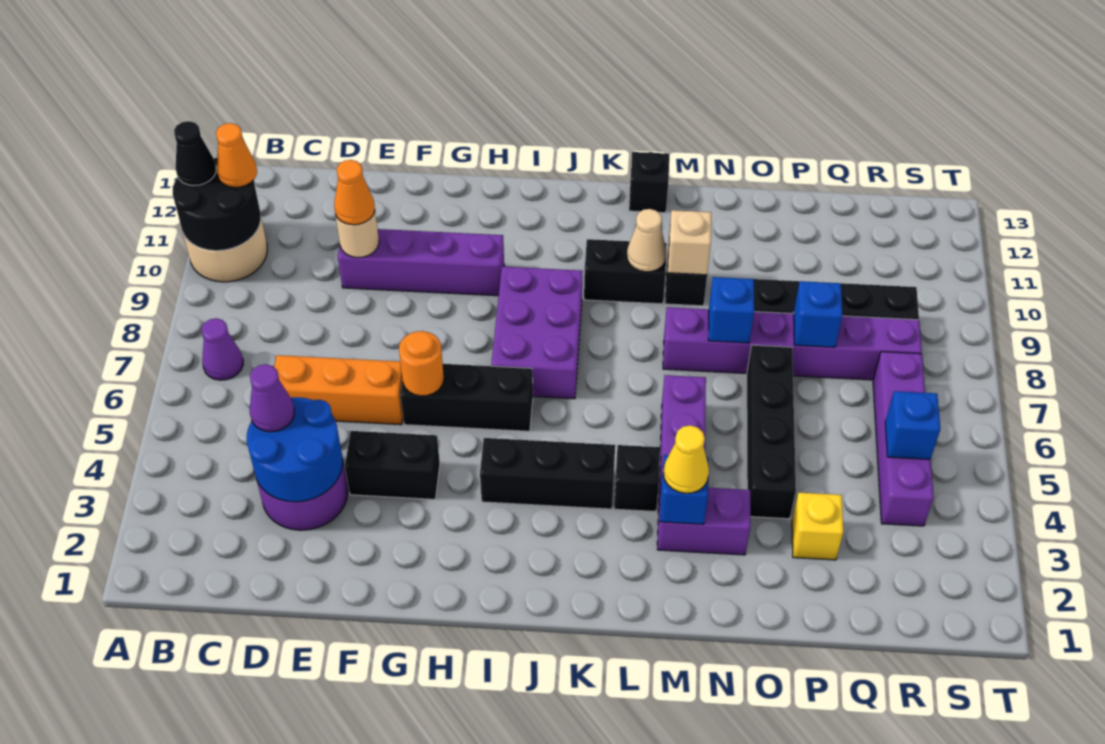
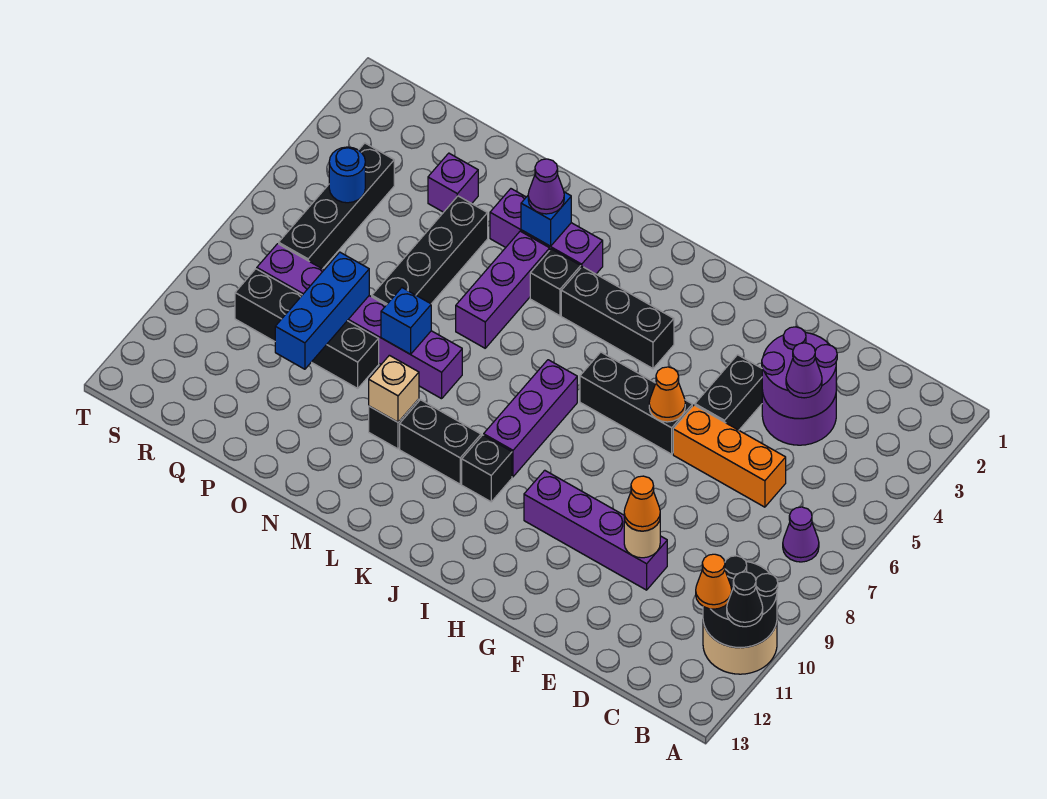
blue round brick D3:E4 level 2 -> purple round brick D3:E4 level 2
black brick F4:G4 level 1 -> black brick F4:F5 level 1
orange round brick G6 level 2 -> orange cone G6 level 2
purple brick I7:J9 level 1 -> purple brick J7:J9 level 1
tan cone L10 level 2 -> none
black brick L13 level 1 -> black brick J10 level 1
purple brick M3:N3 level 1 -> purple brick L3:N3 level 1
yellow cone M3 level 3 -> purple cone M3 level 3
yellow brick P3 level 1 -> purple brick P3 level 1
blue brick P8 level 2 -> blue brick P8:P10 level 2
purple brick R4:R7 level 1 -> black brick R4:R7 level 1
blue brick R5 level 2 -> blue round brick R5 level 2

